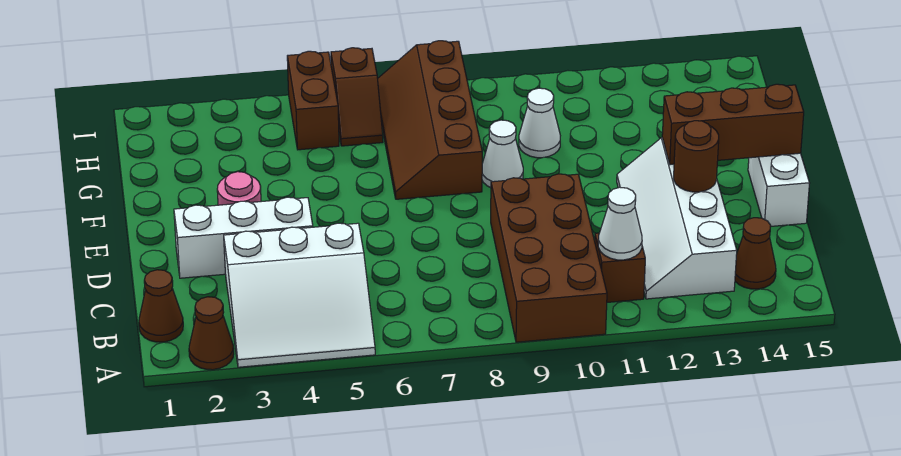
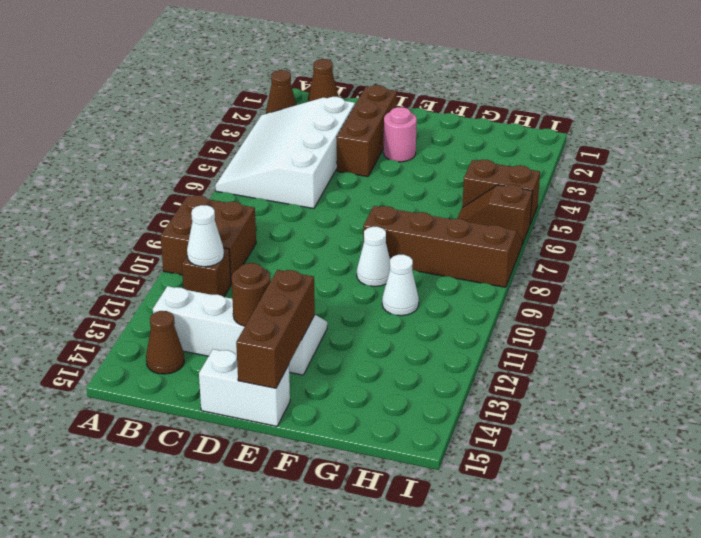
white slope A3:C5 level 1 top C -> white slope A3:C6 level 1 top C
brown brick A9:D10 level 1 -> brown brick A9:B10 level 1
white brick D2:D4 level 1 -> brown brick D2:D4 level 1

